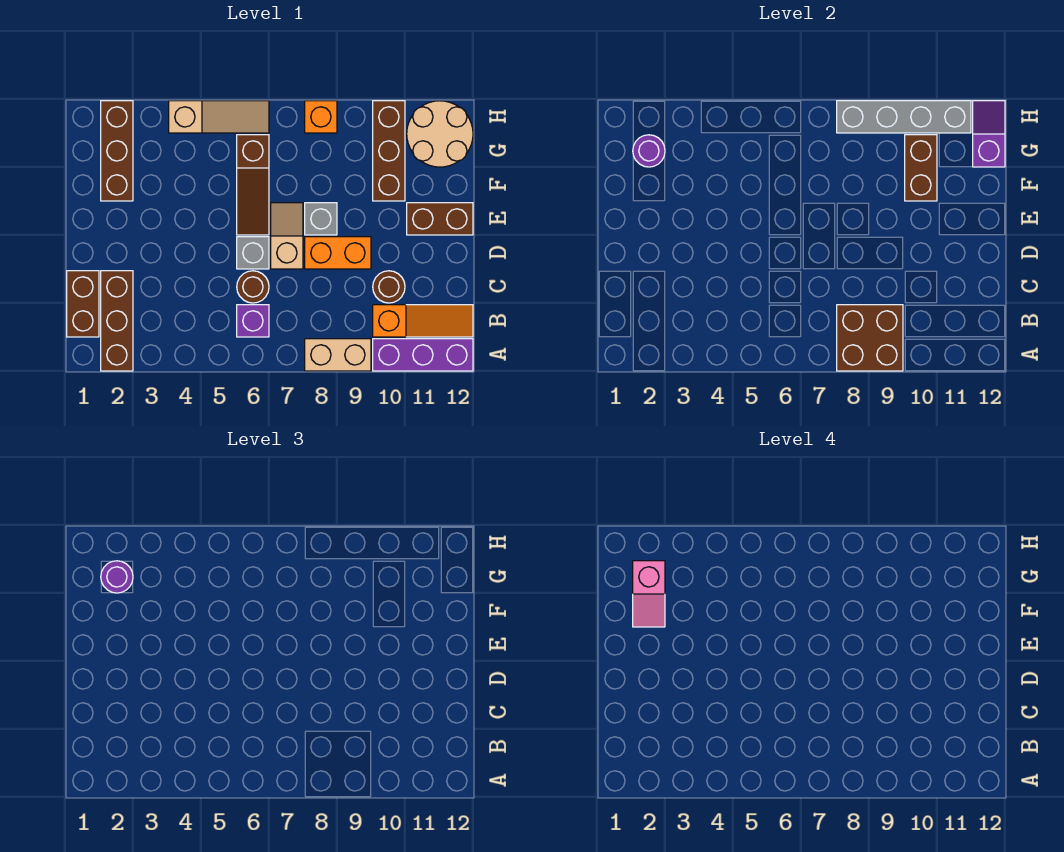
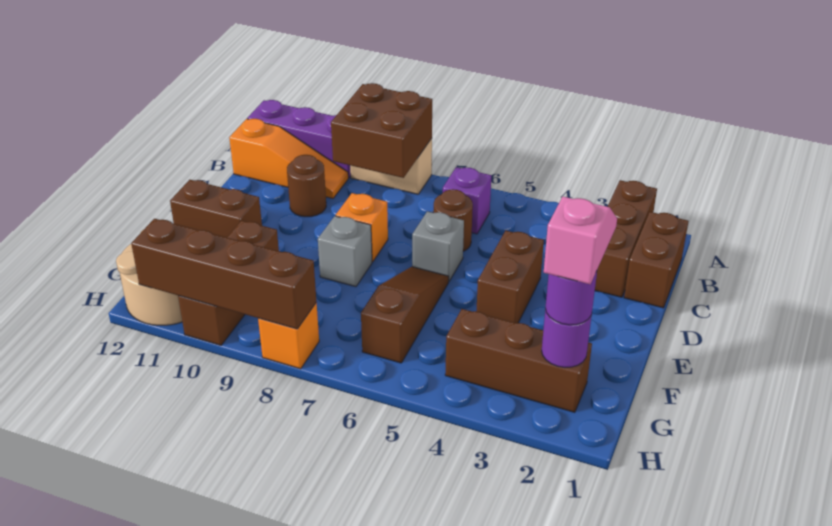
orange slope B10:B12 level 1 top 10 -> orange slope B10:B12 level 1 top 12
tan slope D7:E7 level 1 top D -> none
orange brick D8:D9 level 1 -> orange brick D8 level 1
brown brick F2:H2 level 1 -> brown brick G2:G4 level 1
brown brick F10:G10 level 2 -> brown brick D4:E4 level 1
purple slope G12:H12 level 2 top G -> none
tan slope H4:H6 level 1 top 4 -> none
grey brick H8:H11 level 2 -> brown brick H8:H11 level 2

